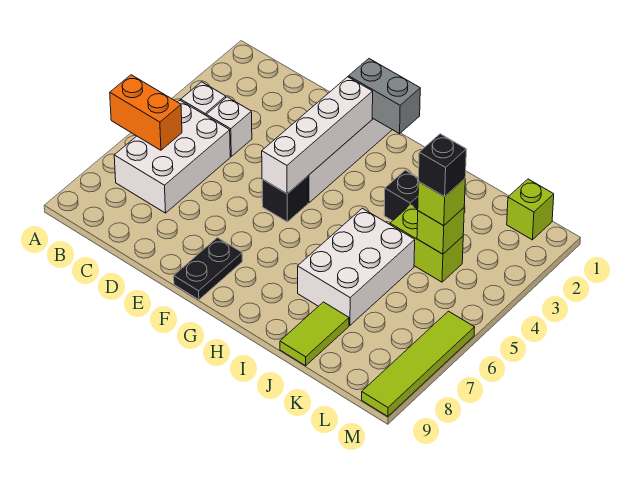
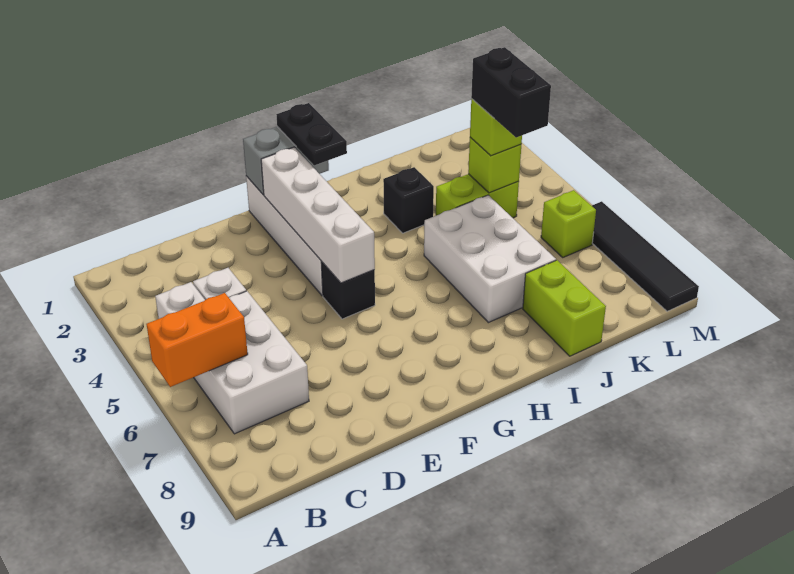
black plate F8:F9 level 1 -> black plate G1:G2 level 3
lime tile J8:J9 level 1 -> lime brick J8:J9 level 1
black brick K4 level 4 -> black brick K4:K5 level 4
lime brick L1 level 1 -> lime brick L6 level 1
lime tile M6:M9 level 1 -> black tile M6:M9 level 1

